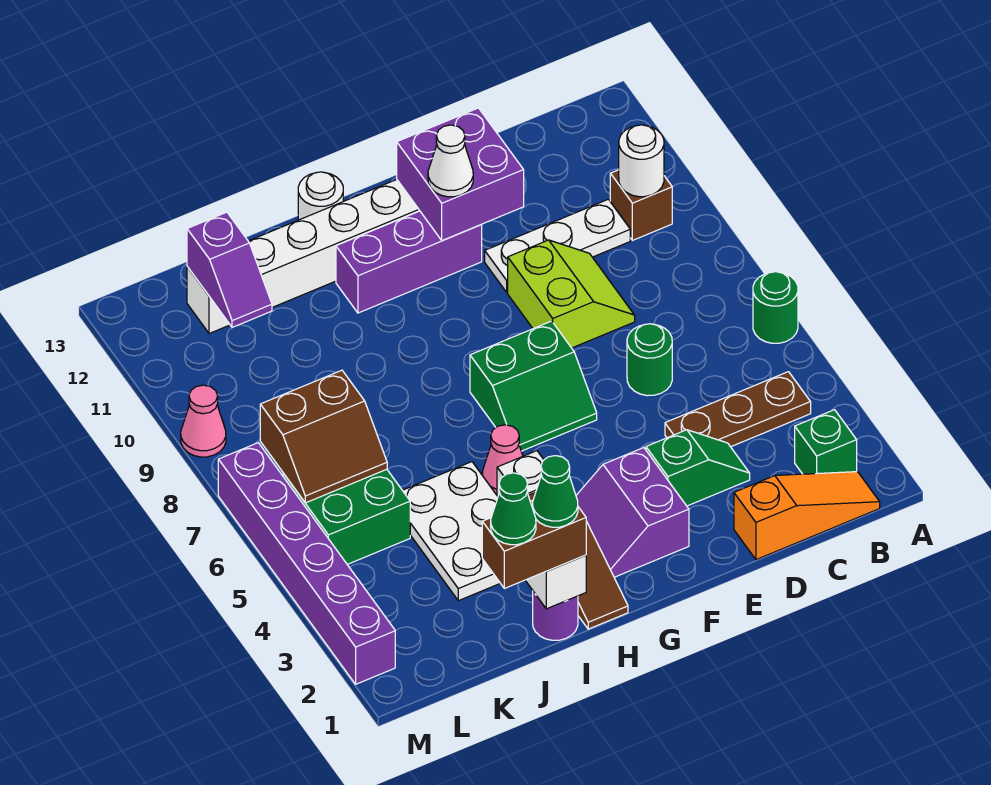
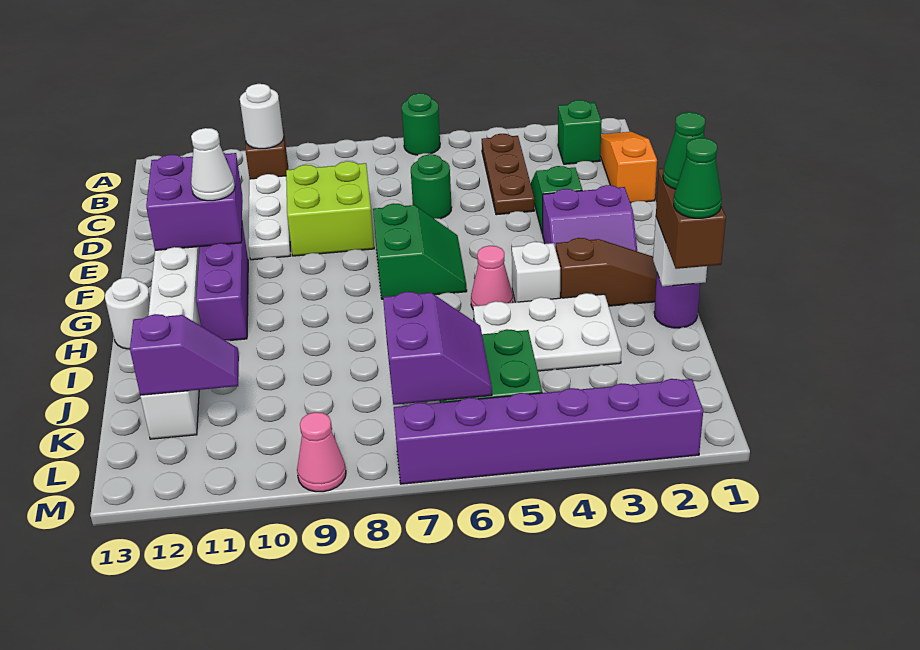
lime slope D8:E9 level 1 top E -> lime brick D8:E9 level 1
brown slope K6:L7 level 2 top 7 -> purple slope K6:L7 level 2 top 7

